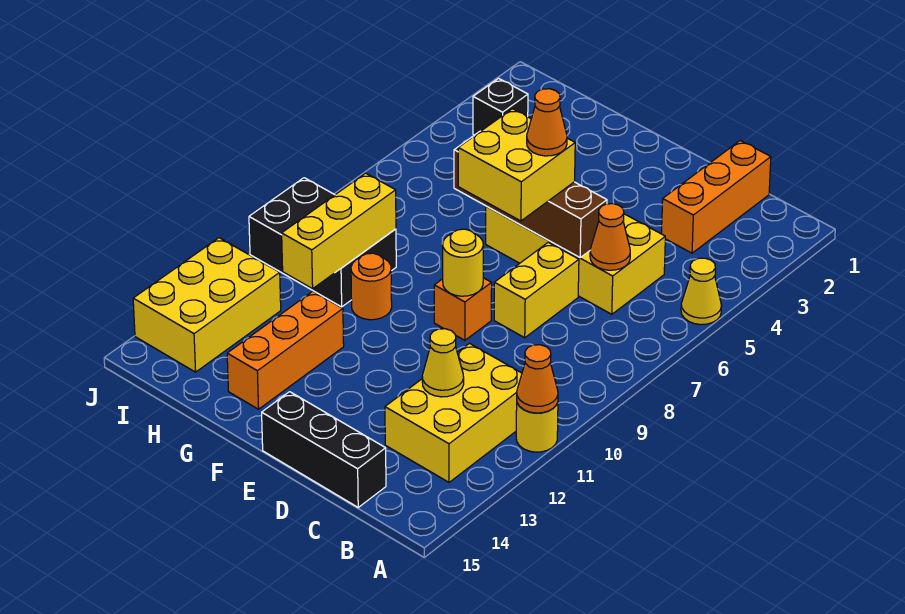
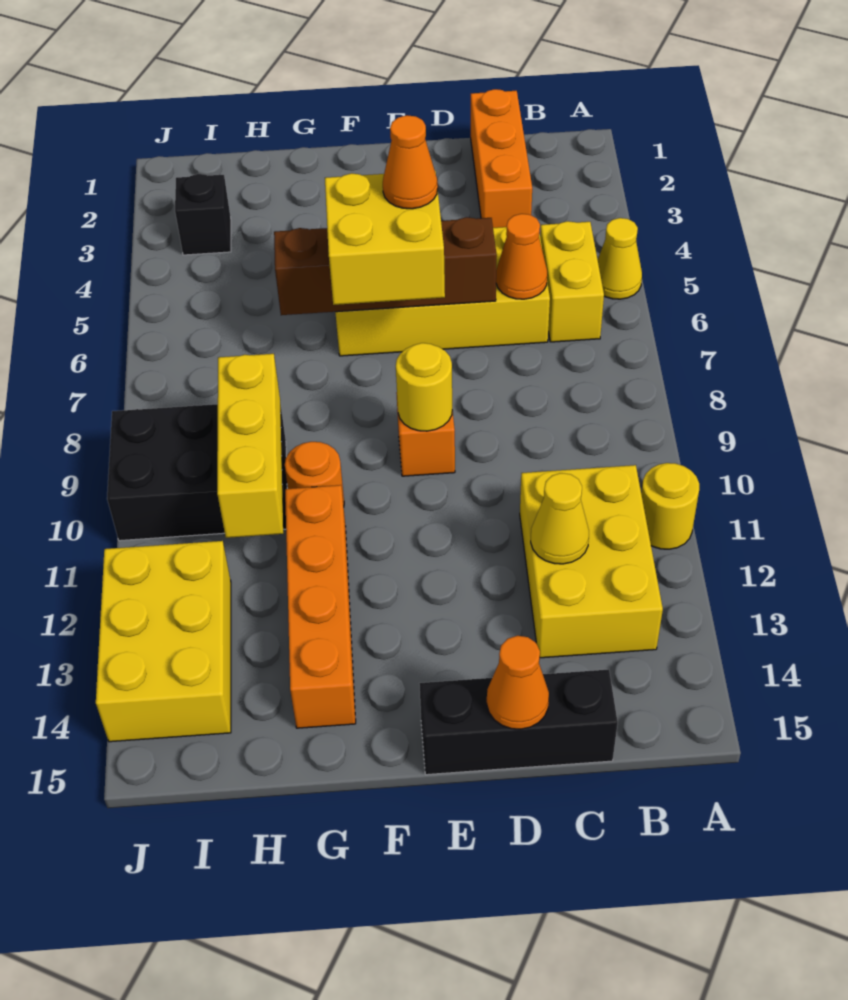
orange cone A11 level 2 -> orange cone D15 level 2
yellow brick D7:D8 level 1 -> yellow brick B5:B6 level 1
orange brick G12:G14 level 1 -> orange brick G11:G14 level 1

